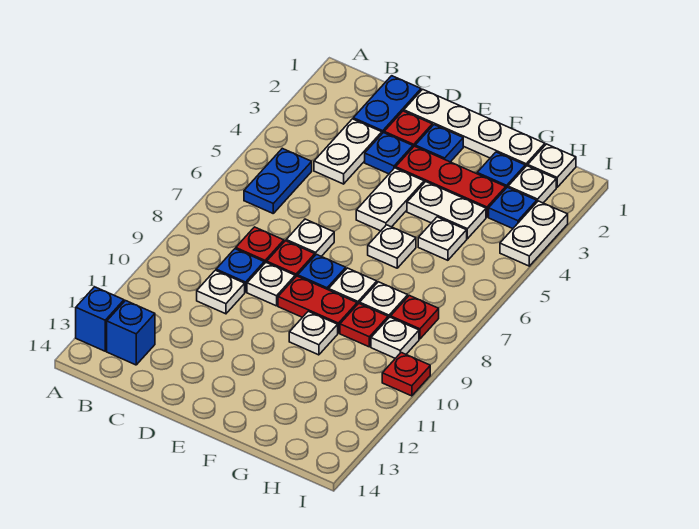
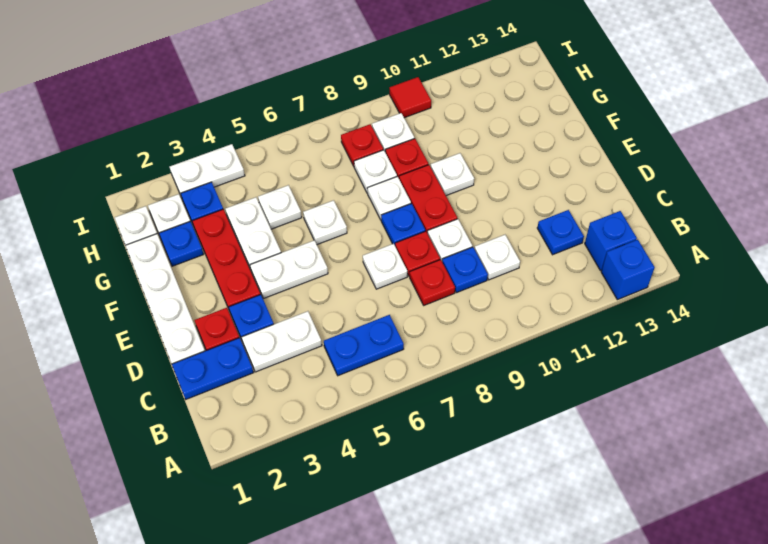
blue plate E2 level 1 -> blue plate C12 level 1
red plate I10 level 1 -> red tile I10 level 1

